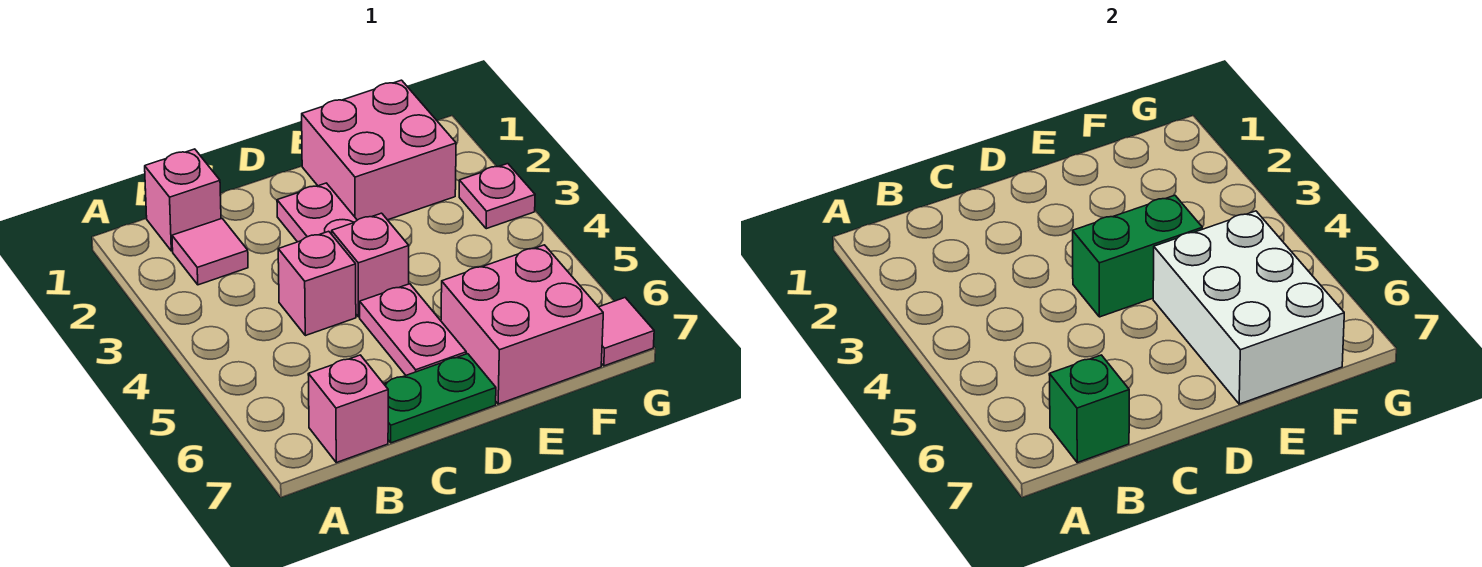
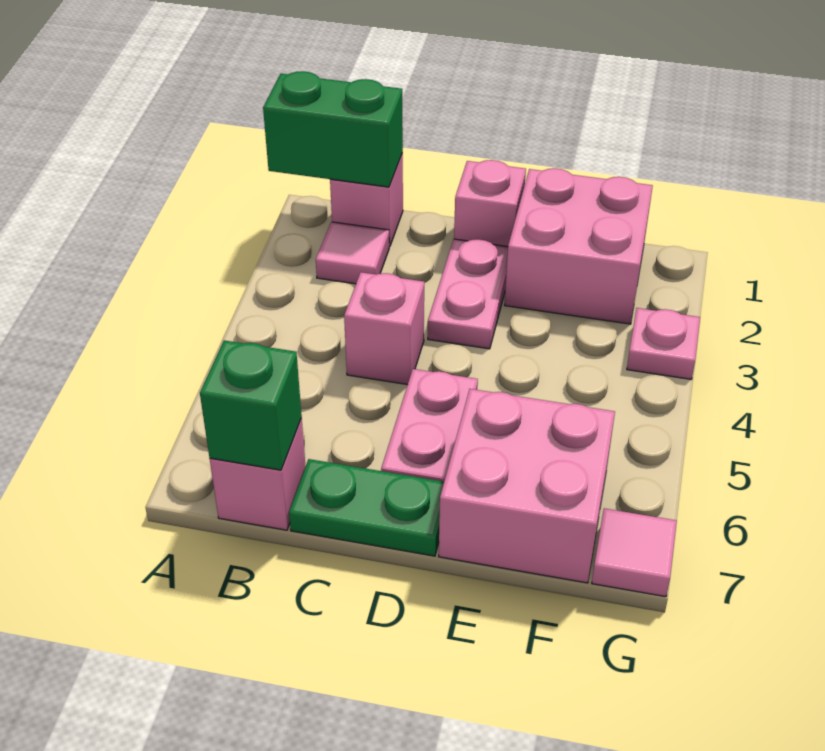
pink brick D4 level 1 -> pink brick D1 level 1
green brick D4:E4 level 2 -> green brick A1:B1 level 2
white brick E5:F7 level 2 -> none

